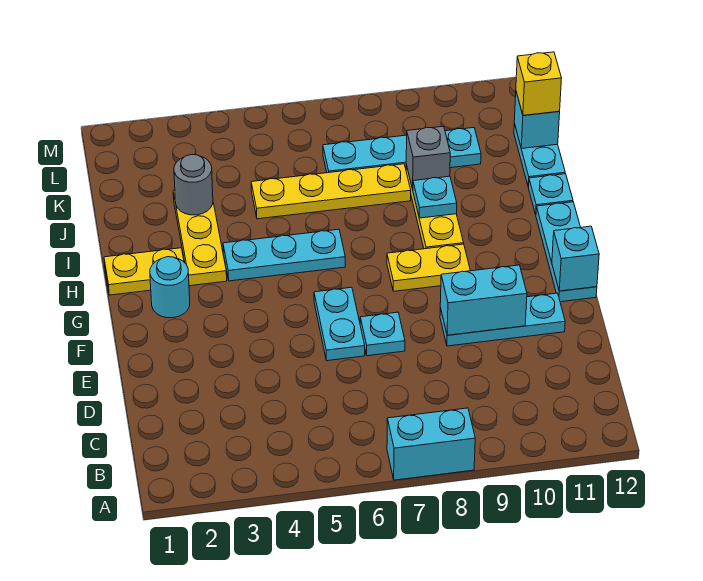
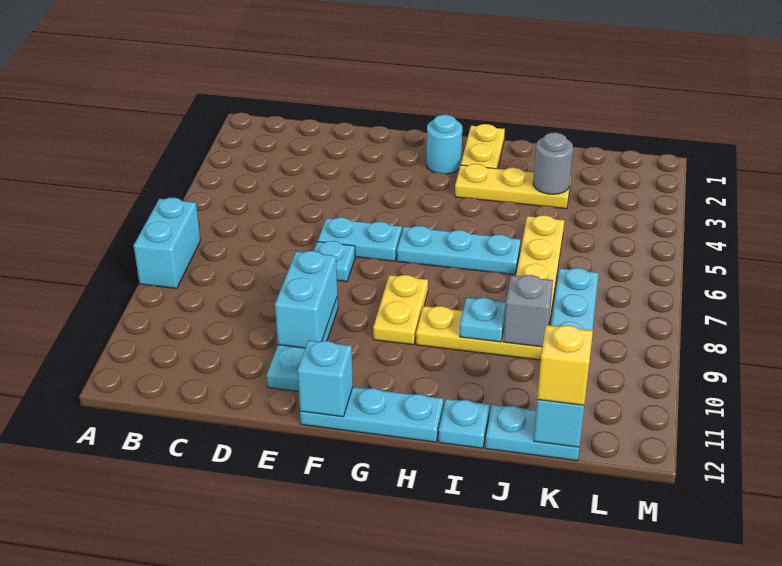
cyan plate H4:H6 level 1 -> cyan plate G6:I6 level 1

